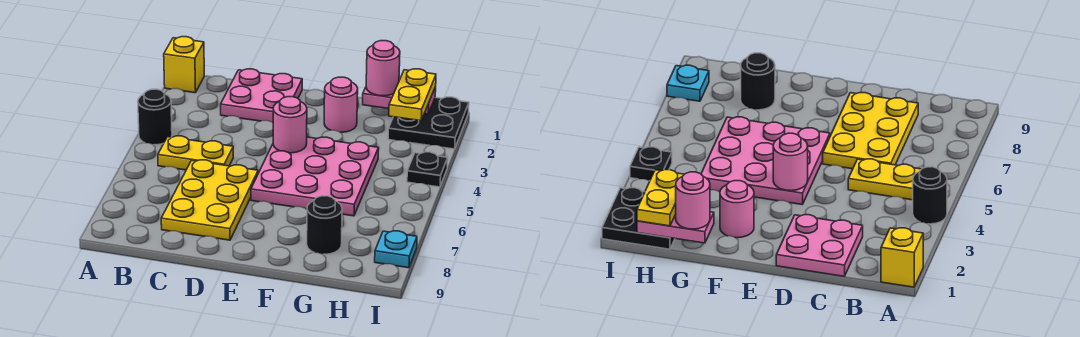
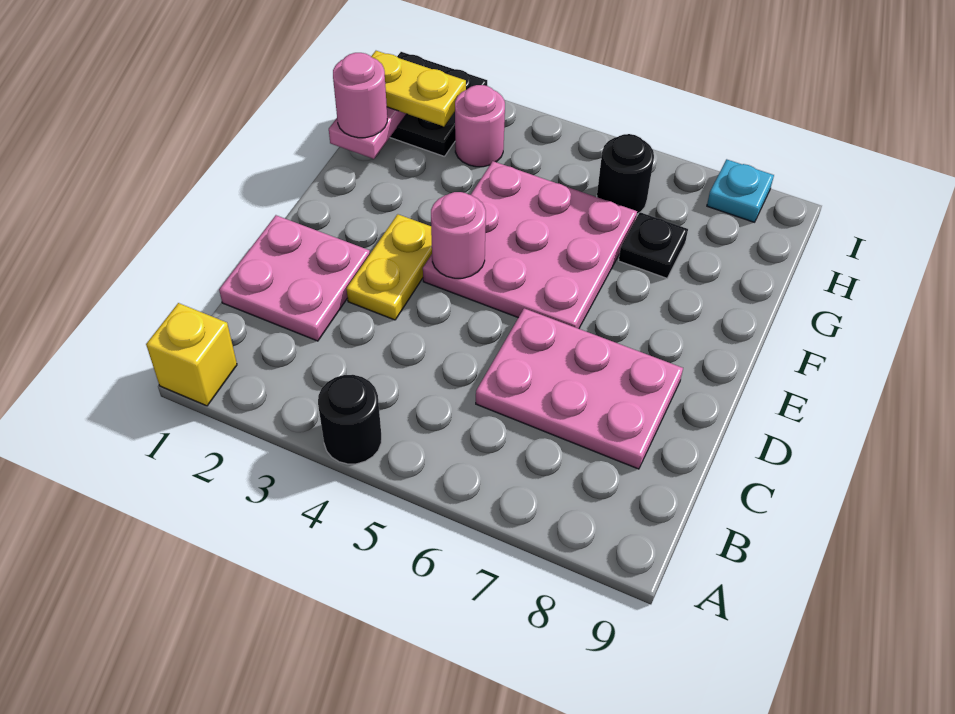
yellow plate B5:C5 level 1 -> yellow plate D3:E3 level 1
yellow plate C6:D8 level 1 -> pink plate C6:D8 level 1
pink round brick F2 level 1 -> pink round brick H3 level 1
black round brick G8 level 1 -> black round brick H6 level 1
black plate I4 level 1 -> black plate G7 level 1

